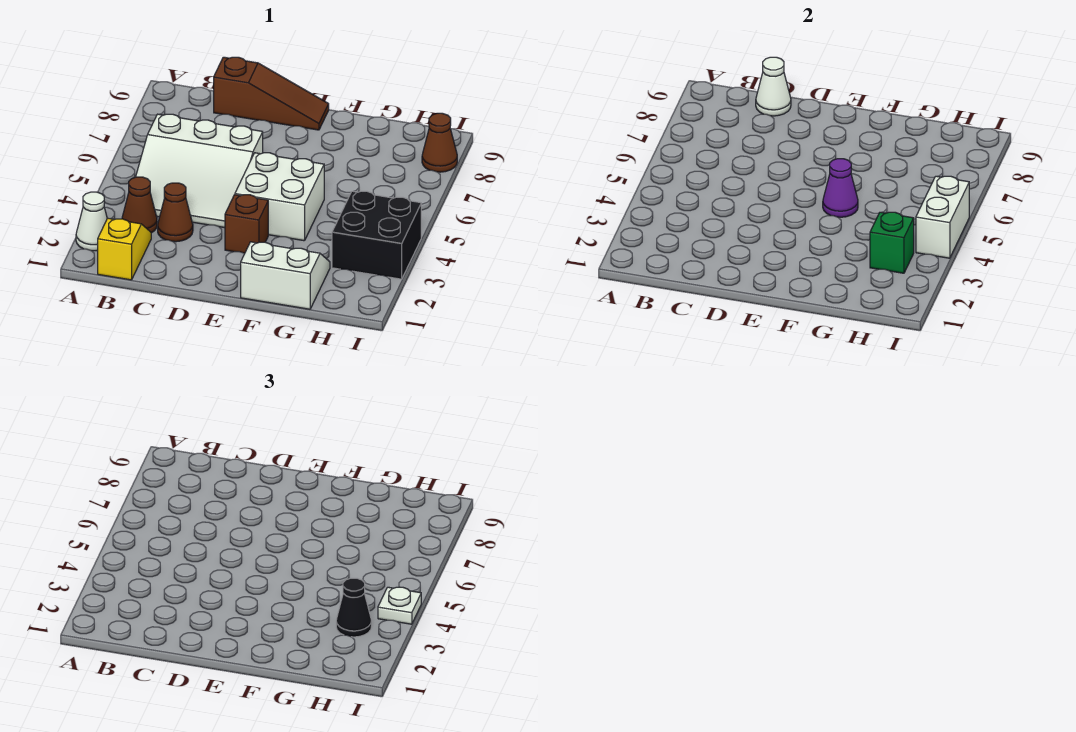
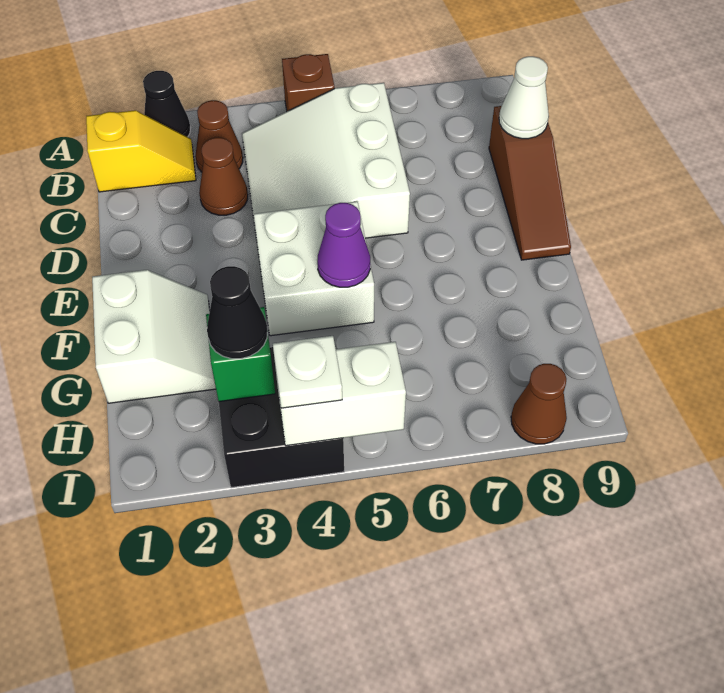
white cone A2 level 1 -> black cone A2 level 1
brown brick E3 level 1 -> brown brick A5 level 1

